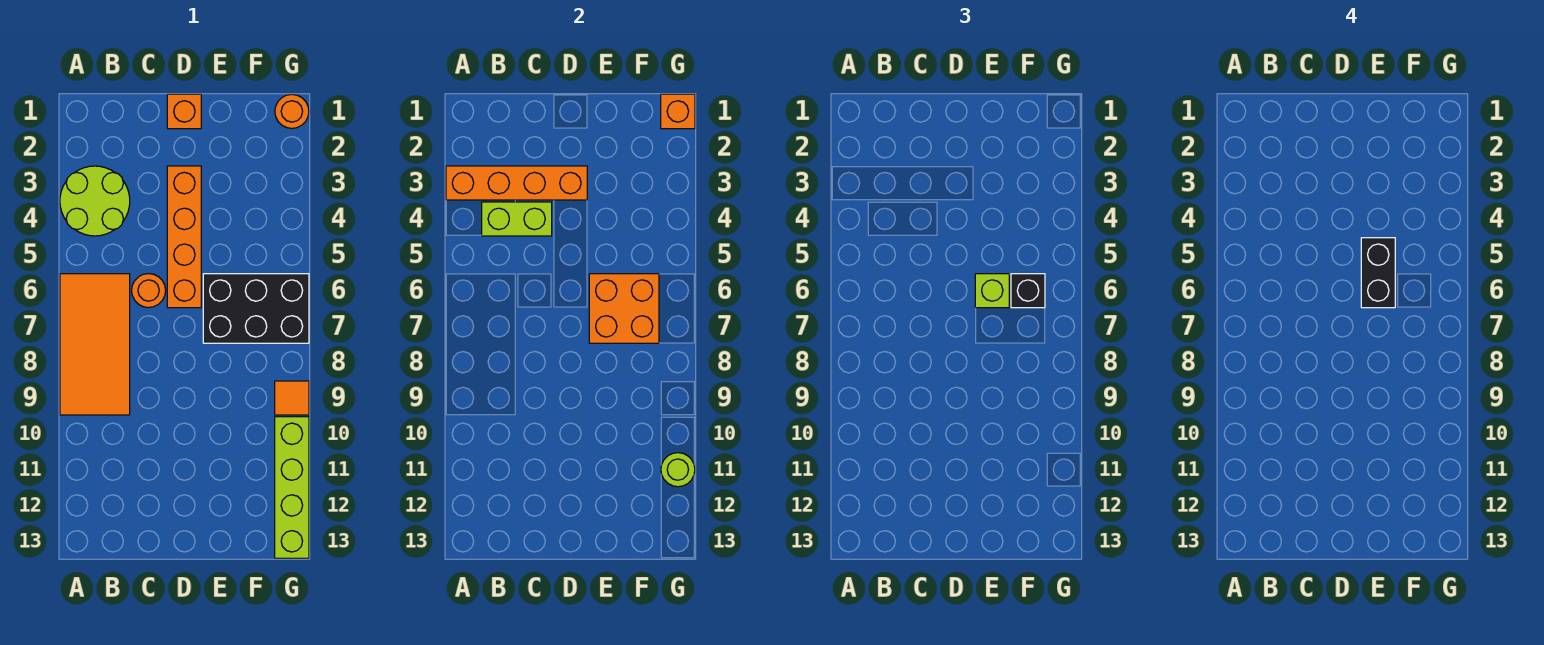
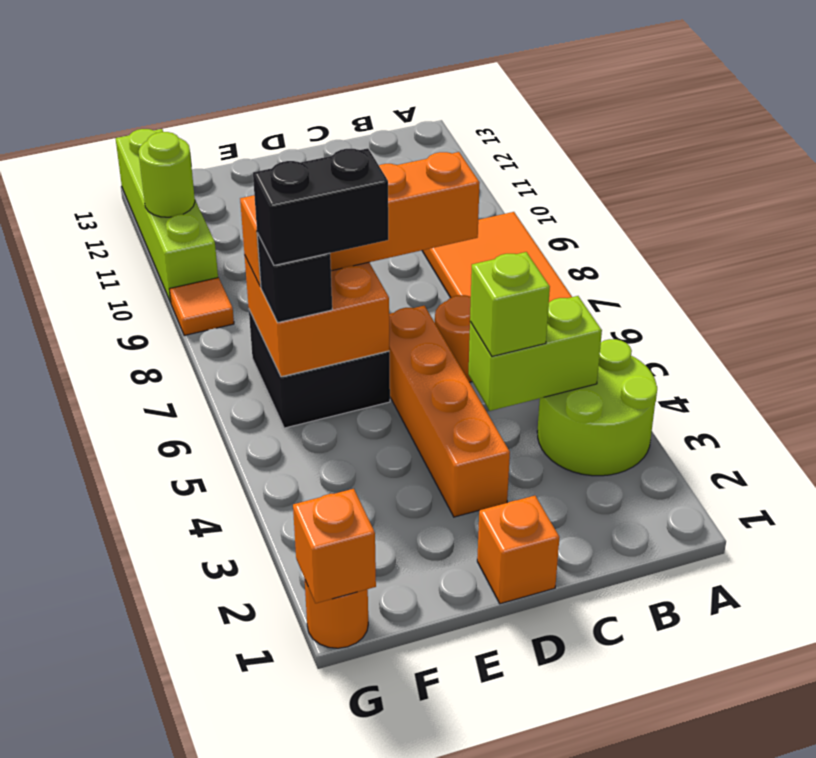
orange brick A3:D3 level 2 -> orange brick C7:F7 level 3
black brick E5:E6 level 4 -> black brick E6:F6 level 4
black brick E6:G7 level 1 -> black brick E6:F7 level 1
lime brick E6 level 3 -> lime brick C4 level 3

